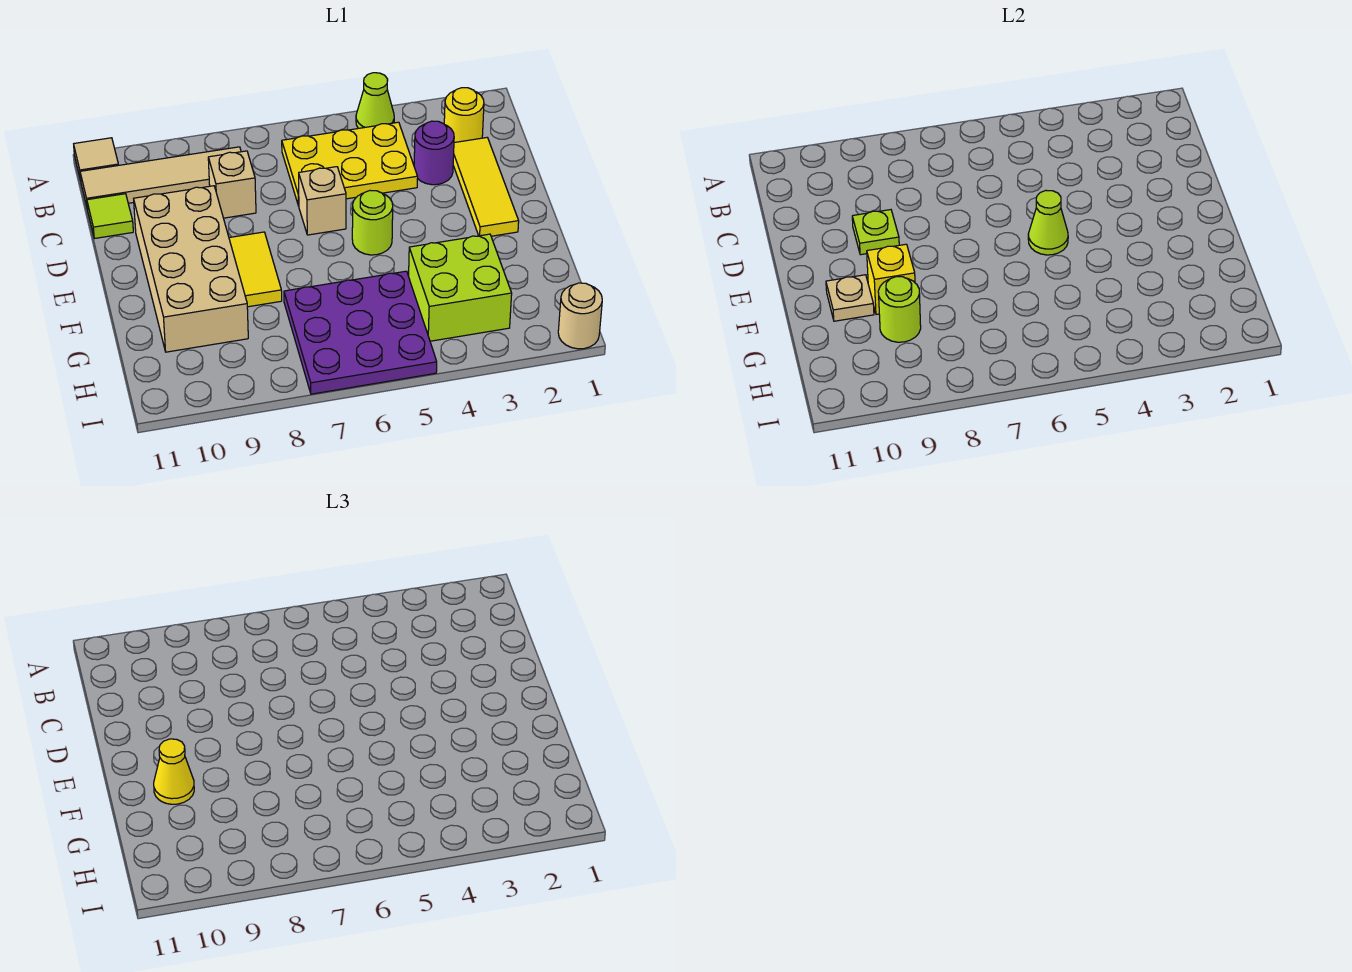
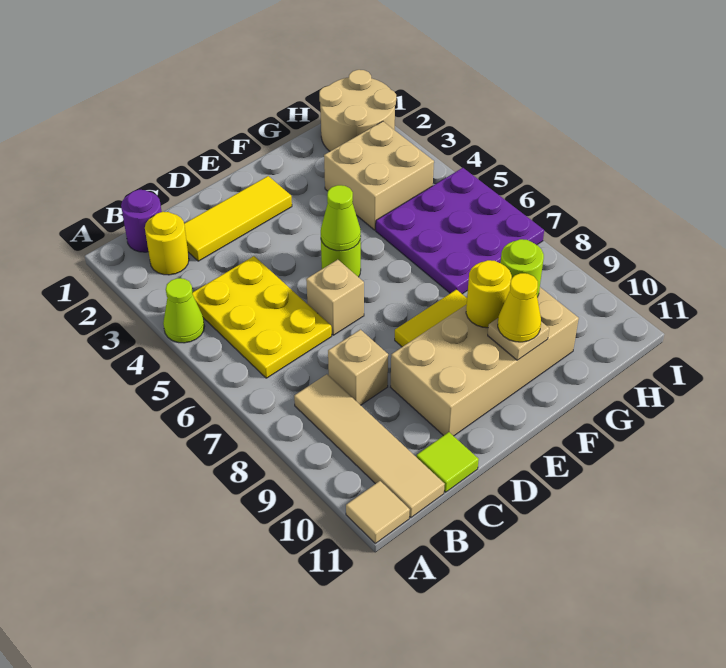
purple round brick C3 level 1 -> purple round brick B1 level 1
lime plate D9 level 2 -> none
yellow brick F9 level 2 -> yellow round brick F9 level 2
lime brick G3:H4 level 1 -> tan brick G3:H4 level 1
tan round brick I1 level 1 -> tan round brick H1:I2 level 1

